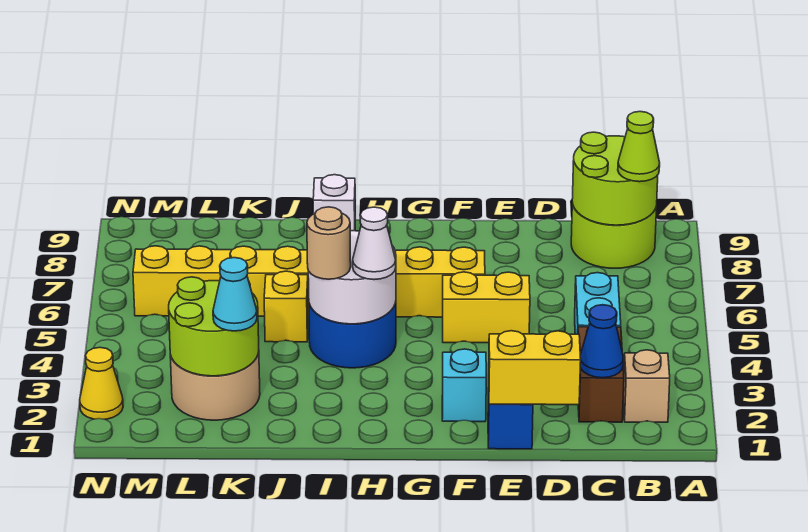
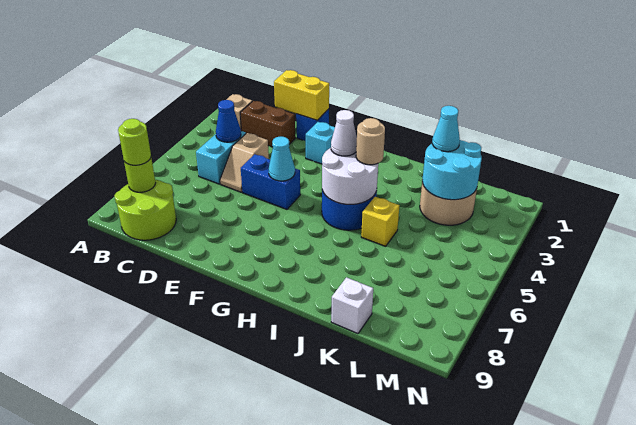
lime round brick B8:C9 level 2 -> lime round brick B8 level 2
lime cone B8 level 3 -> lime round brick B8 level 3
brown brick C2:C3 level 1 -> brown brick C2:D2 level 1
blue cone C2 level 2 -> blue cone C4 level 2
none -> tan slope D4:D5 level 1 top 4
yellow brick E5:F5 level 1 -> blue brick E5:F5 level 1
none -> cyan cone F5 level 2
yellow brick F6:M6 level 1 -> none
white brick I9 level 1 -> white brick K9 level 1
lime round brick K2:L3 level 2 -> cyan round brick K2:L3 level 2
yellow cone N2 level 1 -> none

